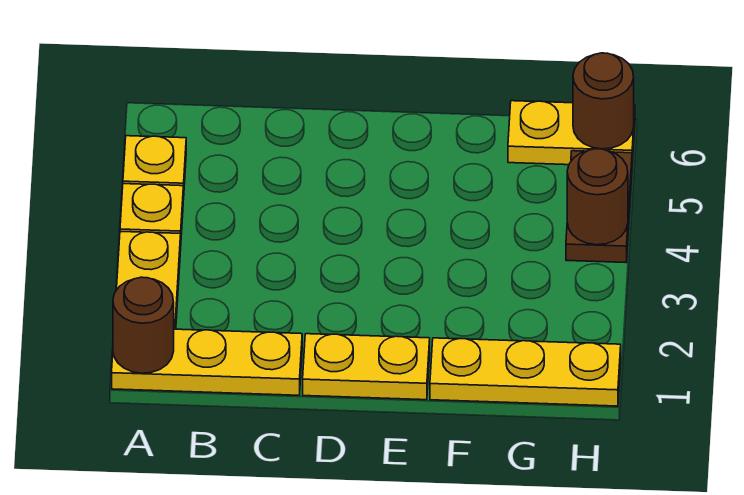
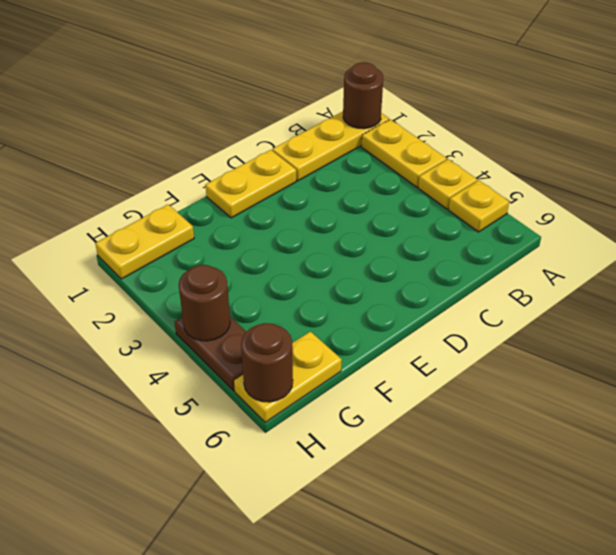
yellow plate F1:H1 level 1 -> yellow plate G1:H1 level 1

